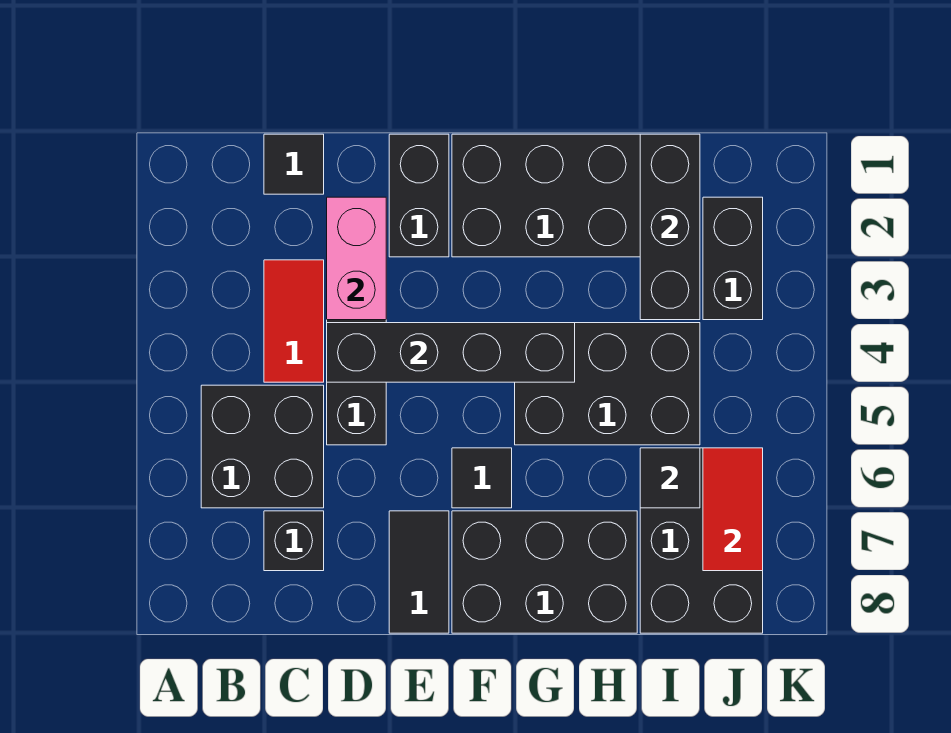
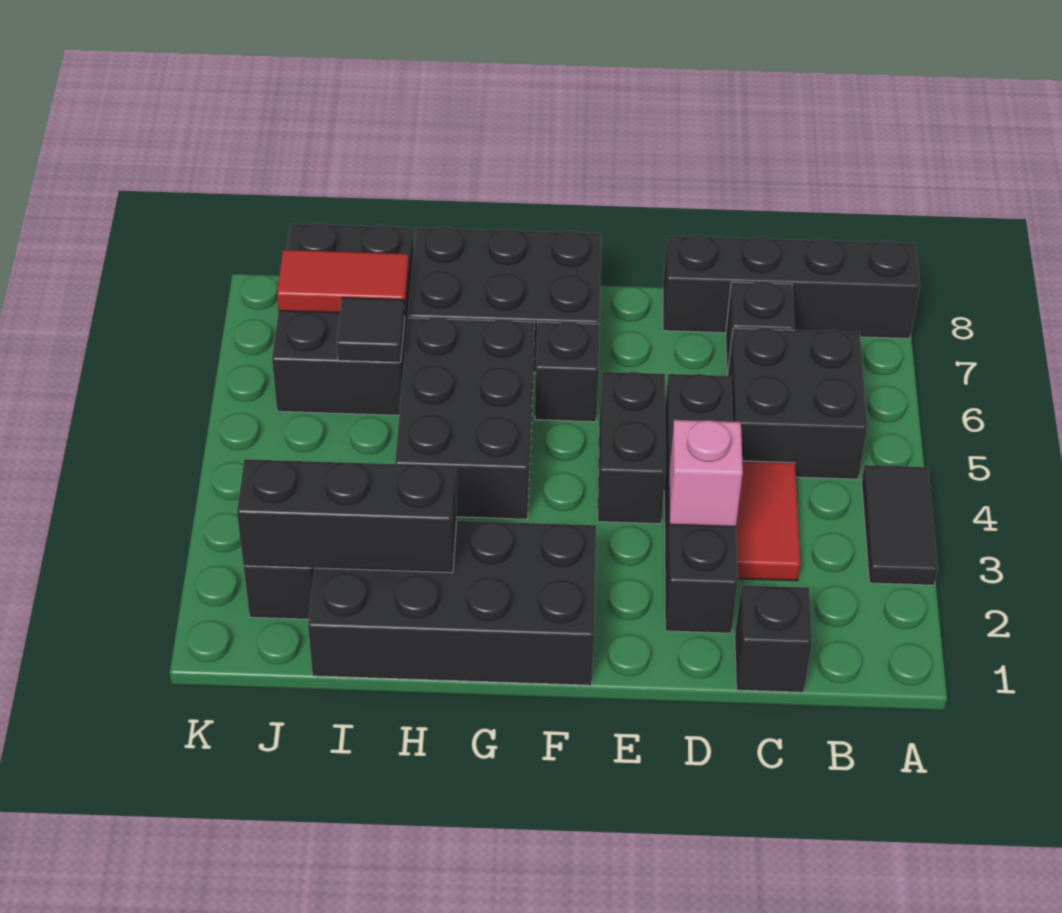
black tile C1 level 1 -> black brick C1 level 1
pink brick D2:D3 level 2 -> pink brick D3 level 2
black brick D4:G4 level 2 -> black brick A8:D8 level 1
black brick E1:E2 level 1 -> black brick E4:E5 level 1
black tile E7:E8 level 1 -> black tile A3:A4 level 1
black tile F6 level 1 -> black brick F6 level 1
black brick G4:I5 level 1 -> black brick G4:H6 level 1
black brick I1:I3 level 2 -> black brick H2:J2 level 2
red tile J6:J7 level 2 -> red tile I7:J7 level 2

